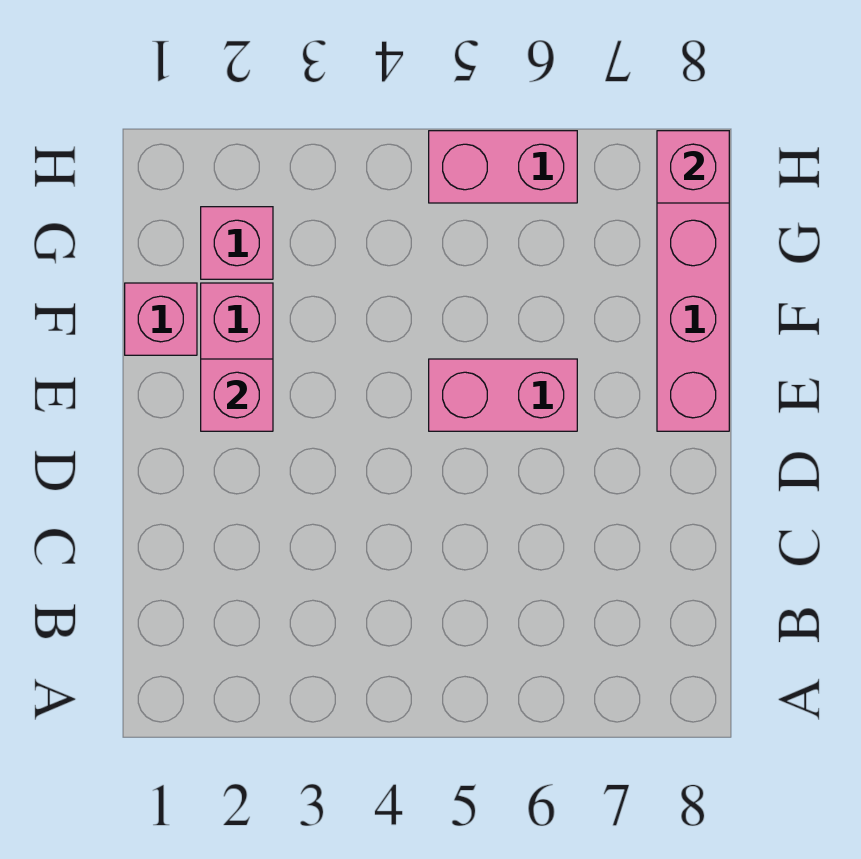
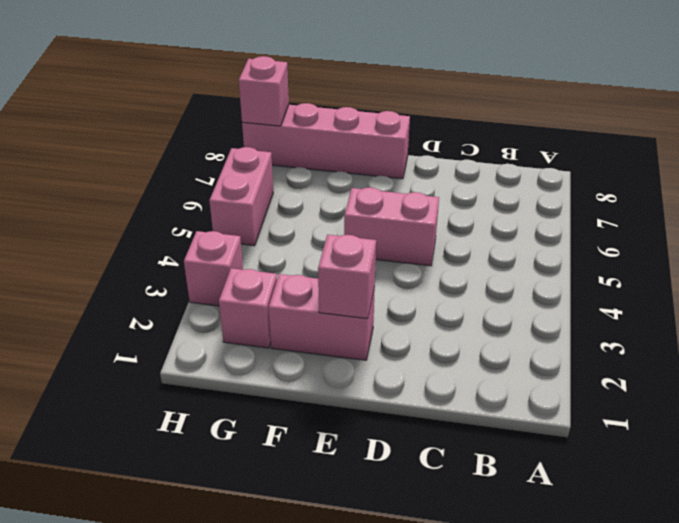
pink brick E5:E6 level 1 -> pink brick D5:E5 level 1
pink brick F1 level 1 -> pink brick H3 level 1

